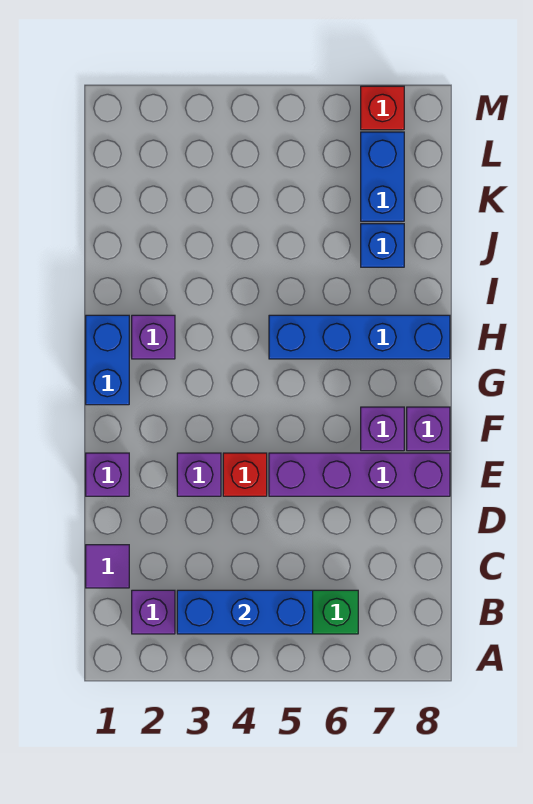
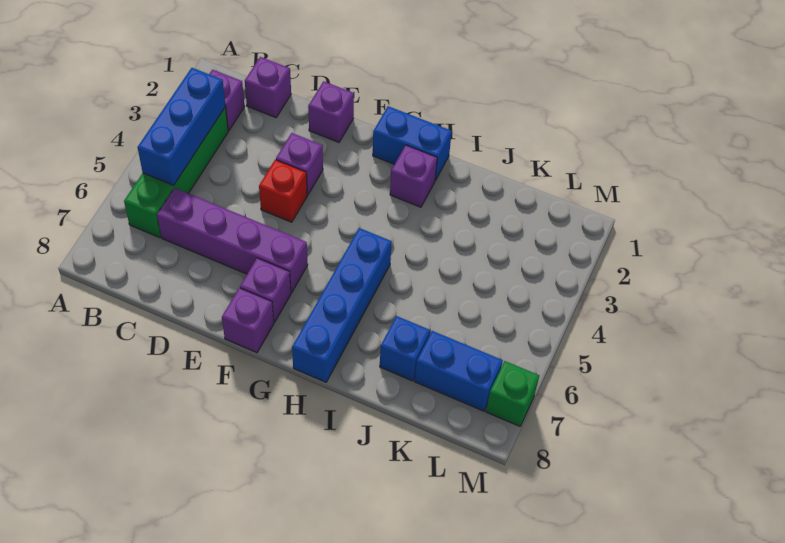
purple tile C1 level 1 -> purple brick C1 level 1
purple brick E5:E8 level 1 -> purple brick C6:F6 level 1
red brick M7 level 1 -> green brick M7 level 1

